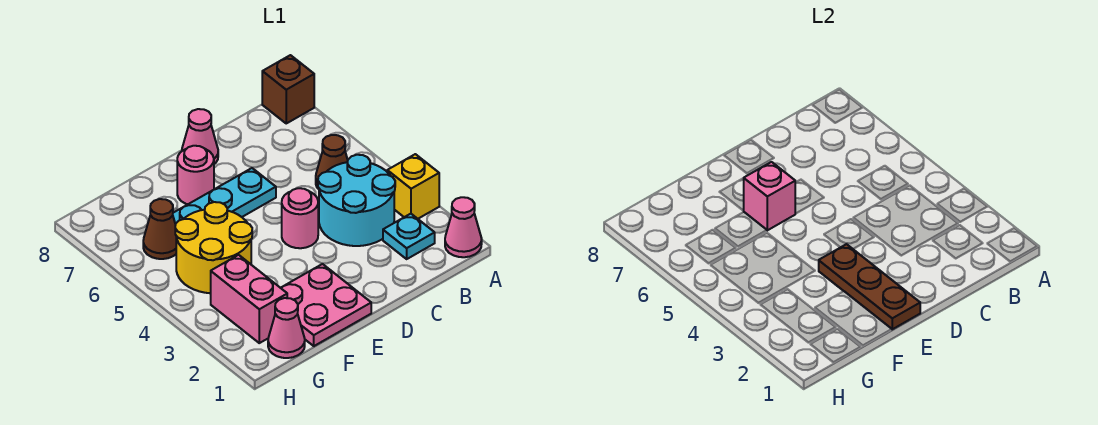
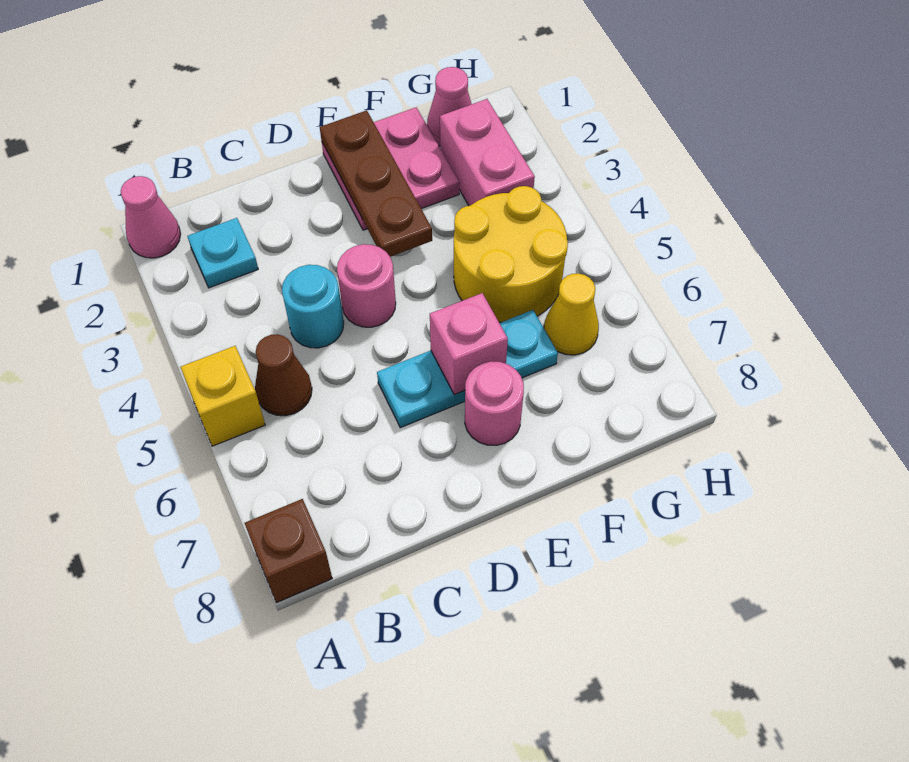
yellow brick A3 level 1 -> yellow brick A5 level 1
cyan round brick B3:C4 level 1 -> cyan round brick C4 level 1
pink cone D8 level 1 -> none
brown cone G6 level 1 -> yellow cone G6 level 1

